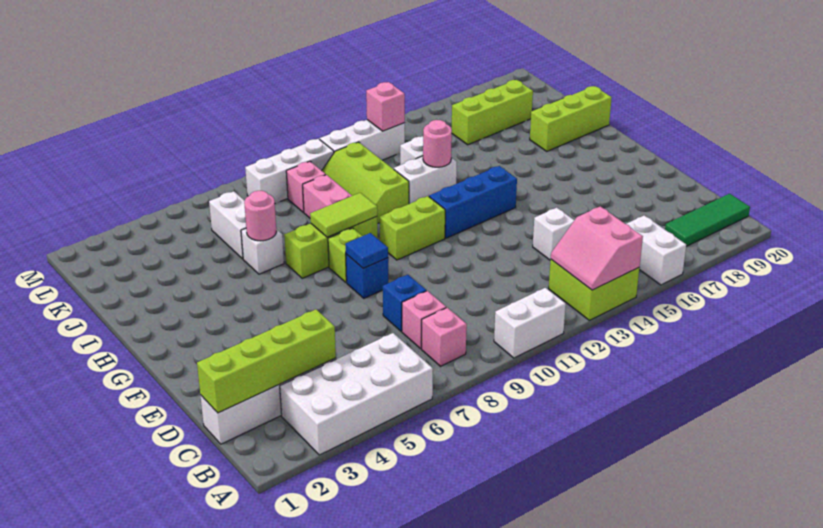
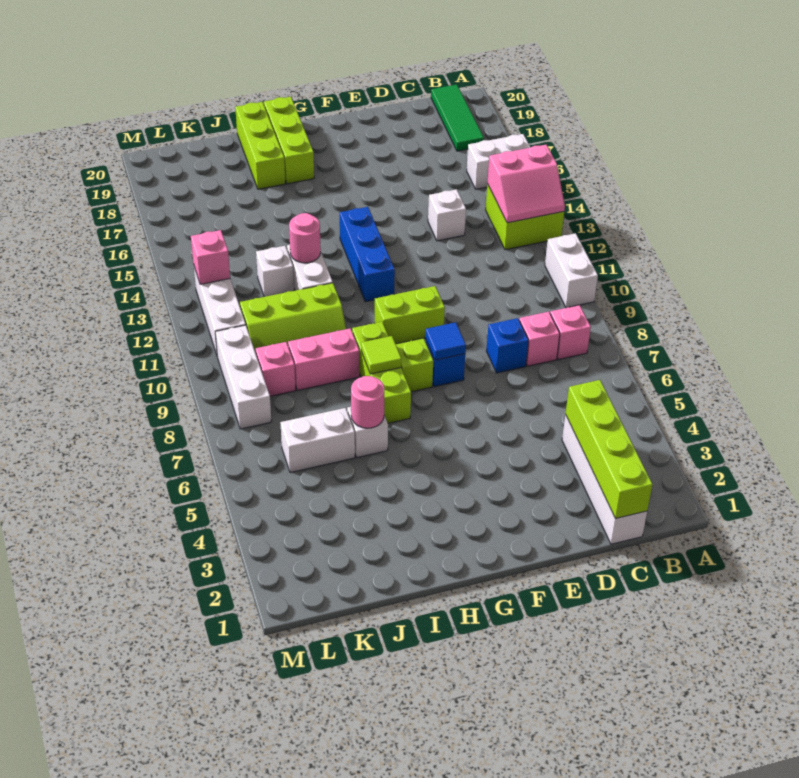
white brick A3:B6 level 1 -> none
lime brick G10:G11 level 1 -> lime brick F10:G10 level 1
lime tile H8:H9 level 2 -> lime tile H8 level 2
lime brick K16:K18 level 1 -> lime brick H18:H20 level 1

